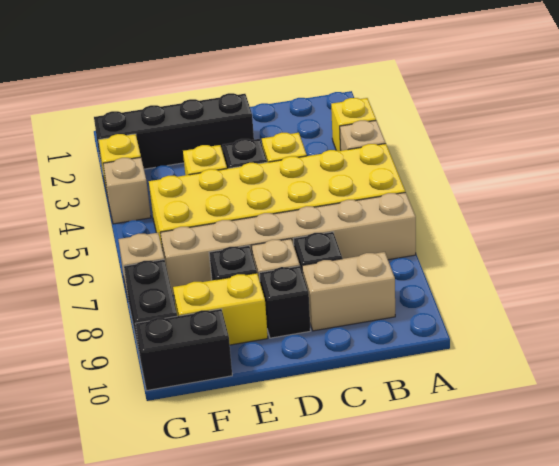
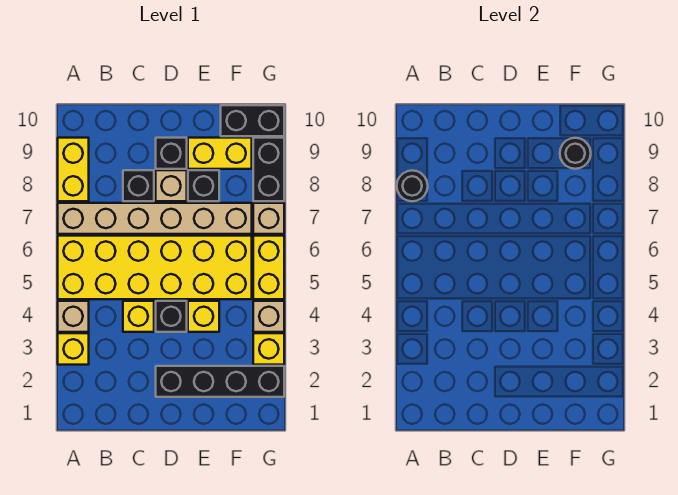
none -> yellow brick A8:A9 level 1
none -> black round brick A8 level 2
tan brick B9:C9 level 1 -> none
none -> black round brick F9 level 2
none -> yellow brick G5:G6 level 1

